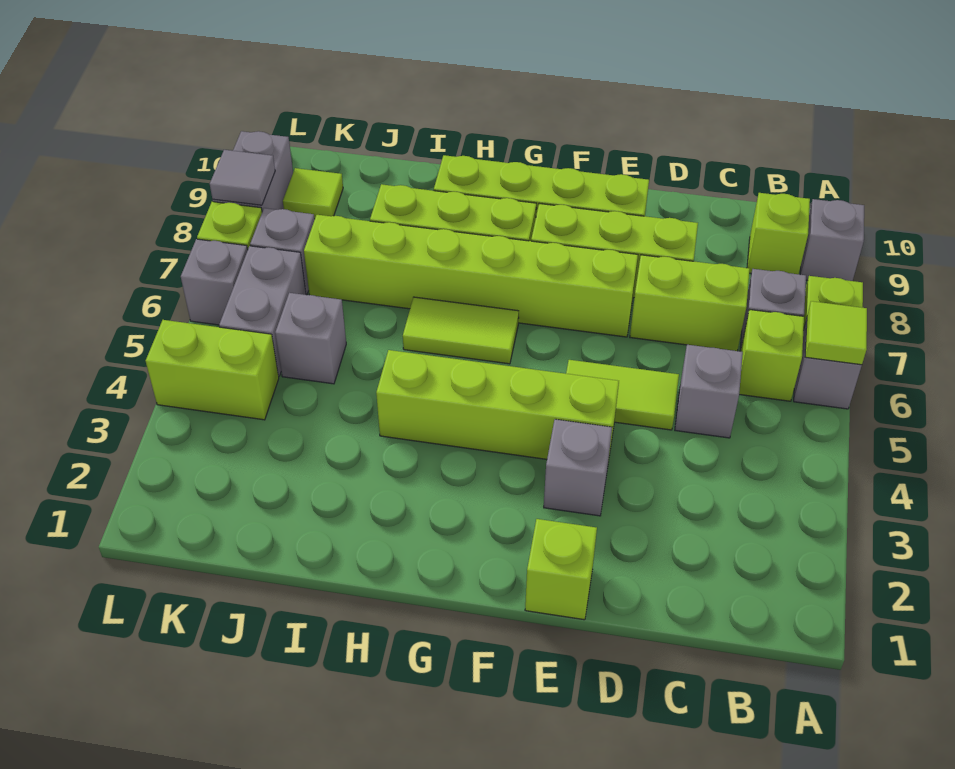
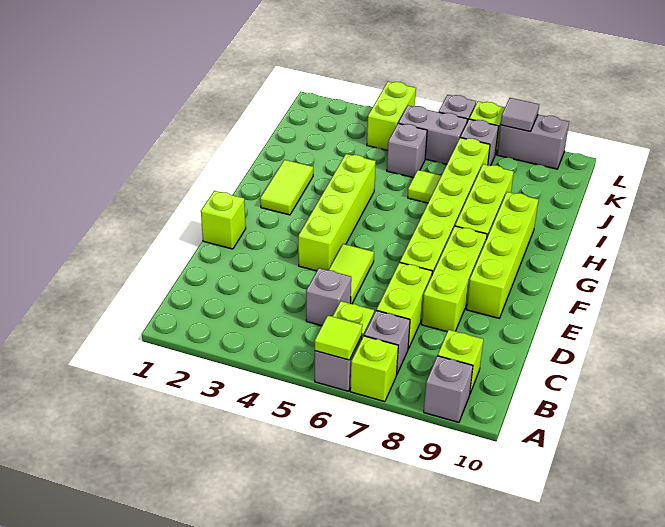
grey brick E3 level 1 -> none
lime tile G6:H6 level 1 -> lime tile G2:H2 level 1
lime tile K9 level 1 -> lime tile I6 level 1

